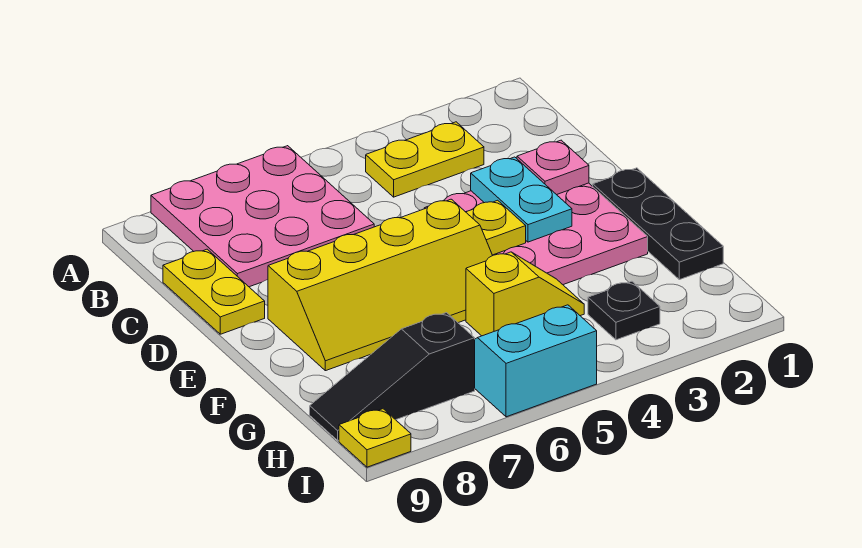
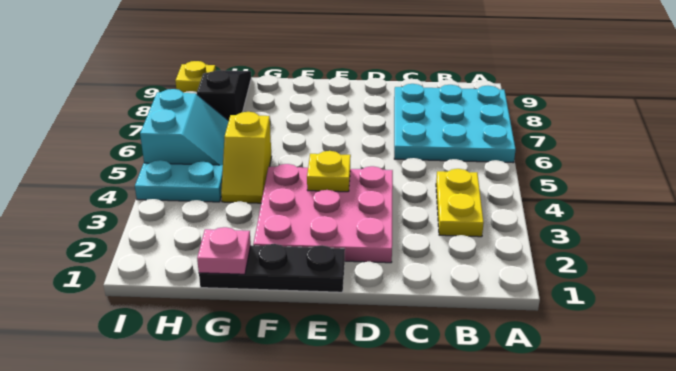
pink plate A6:C8 level 1 -> cyan plate A6:C8 level 1
yellow plate C9:D9 level 1 -> none
pink plate D2 level 2 -> pink plate G1 level 2
cyan plate D3:E3 level 2 -> cyan plate H4:I4 level 1
yellow slope E5:F8 level 1 top E -> none
black plate H3 level 1 -> none

